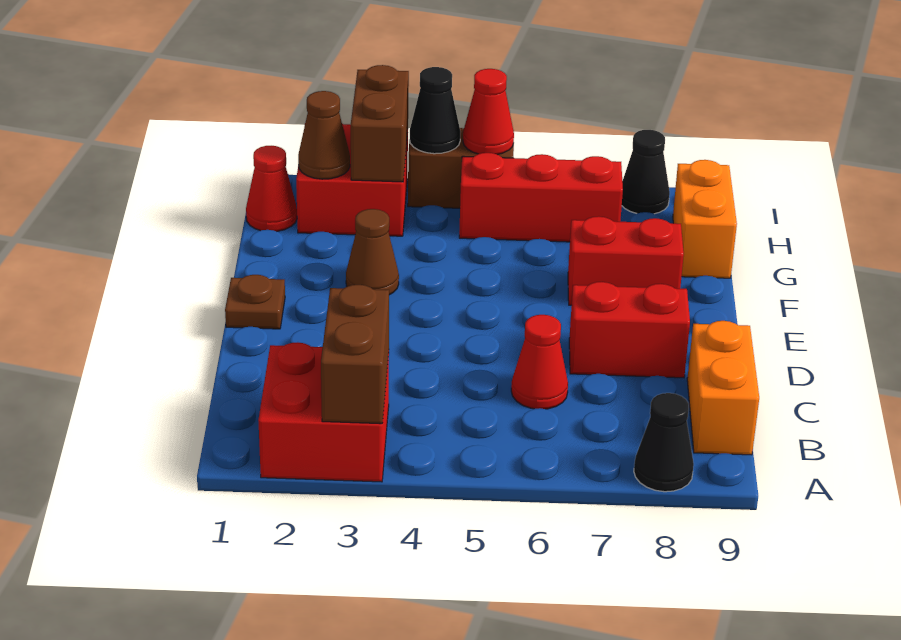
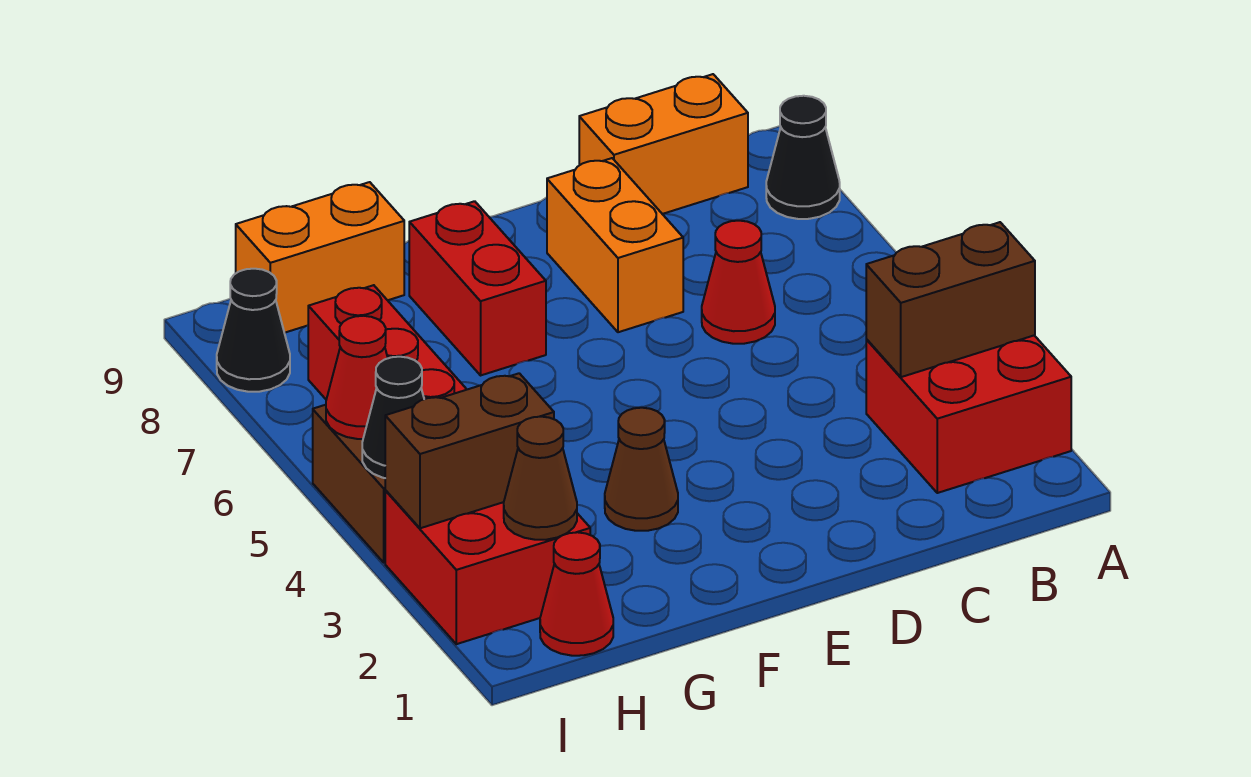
red brick D7:D8 level 1 -> orange brick D7:D8 level 1
brown plate E1 level 1 -> none

